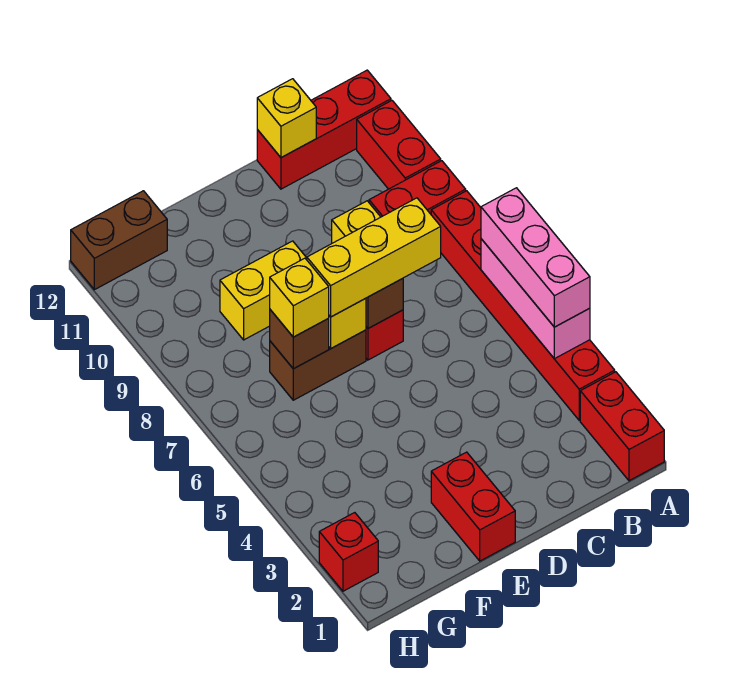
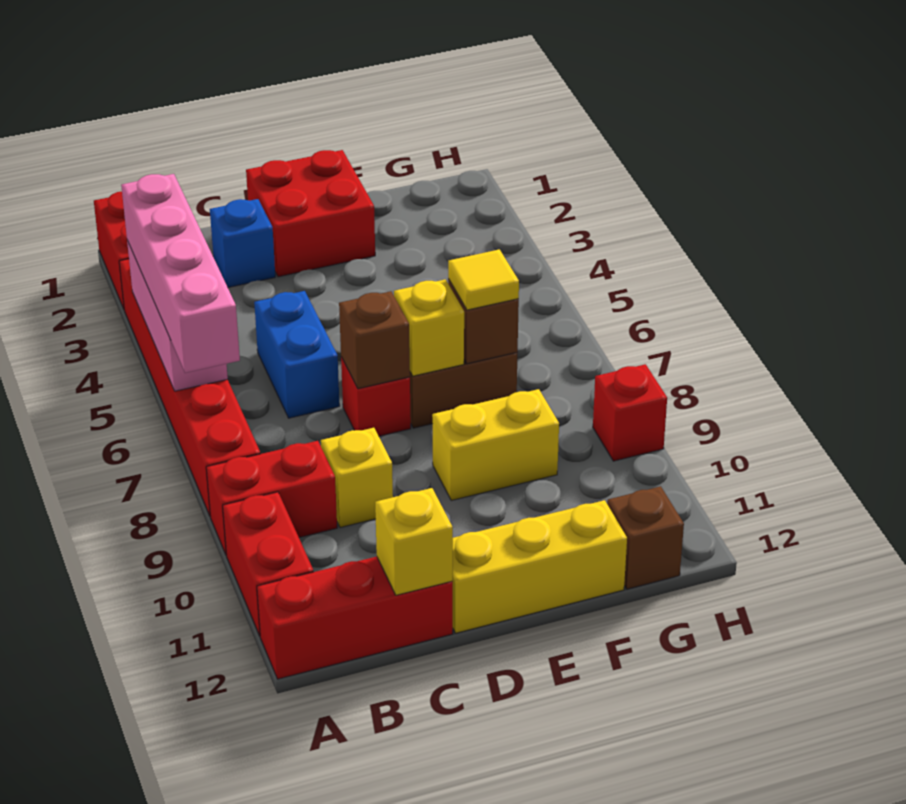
pink brick A4:A6 level 3 -> pink brick A4:A7 level 3
none -> blue brick C2 level 1
none -> blue brick C5:C6 level 1
yellow brick C7:E7 level 3 -> yellow brick D12:F12 level 1
red brick E1:E2 level 1 -> red brick D1:E2 level 1
yellow brick F7 level 3 -> yellow tile F7 level 3
brown brick G12:H12 level 1 -> brown brick G12 level 1
red brick H2 level 1 -> red brick H9 level 1

